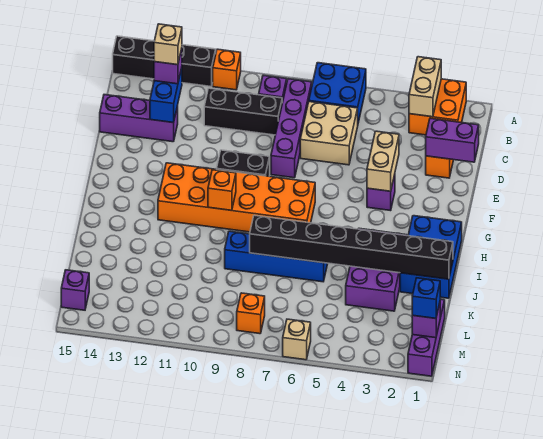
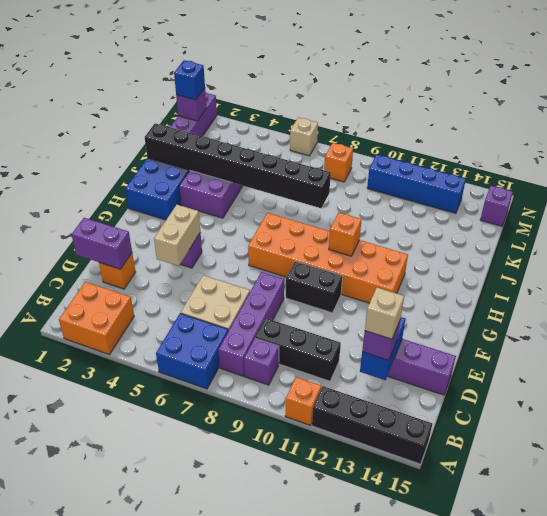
tan brick A3:B3 level 2 -> none
blue brick J6:J9 level 1 -> blue brick M10:M13 level 1

